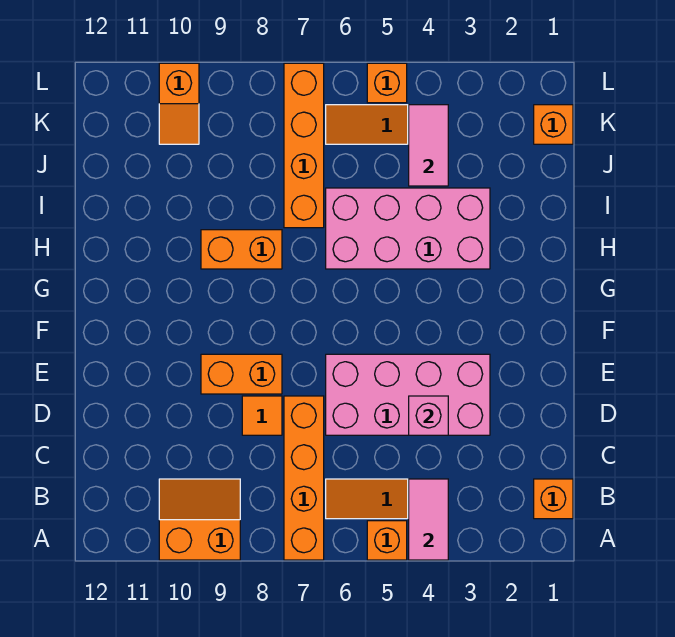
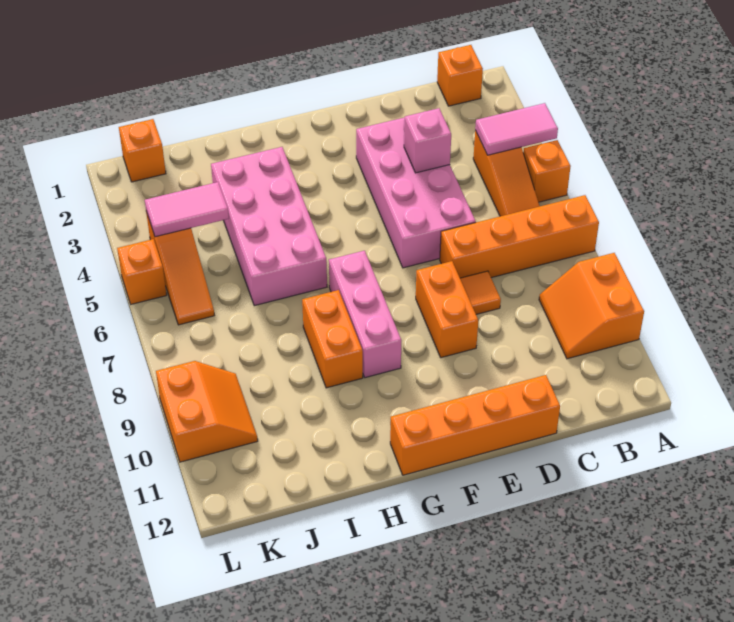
none -> pink brick G7:G9 level 1
orange brick I7:L7 level 1 -> orange brick D12:G12 level 1
orange slope K10:L10 level 1 top L -> orange slope K9:L10 level 1 top L

